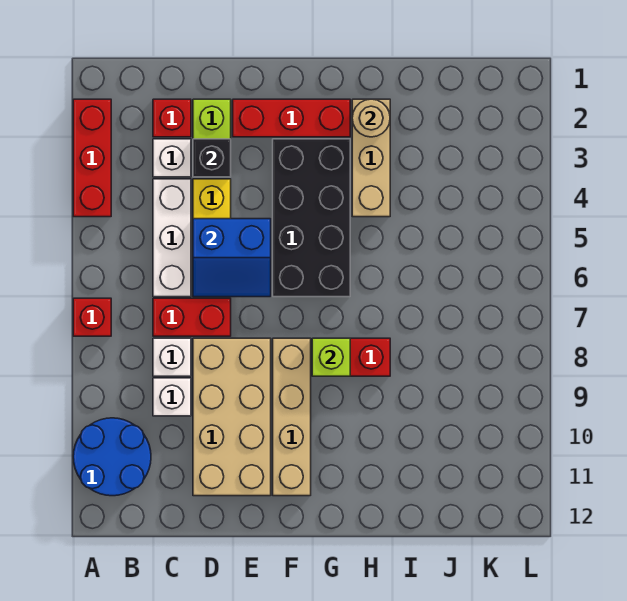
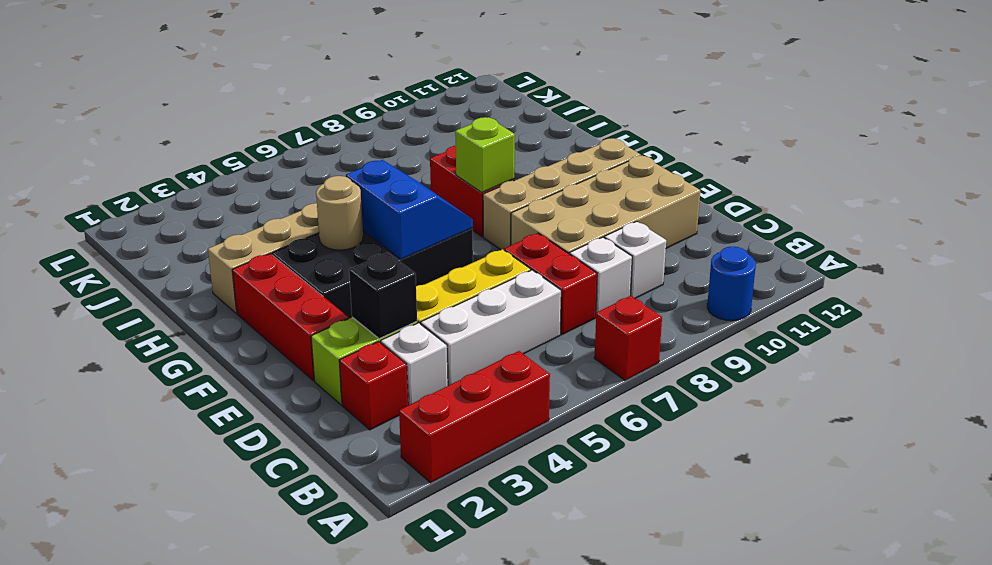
blue round brick A10:B11 level 1 -> blue round brick A10 level 1
blue slope D5:E6 level 2 top 5 -> blue slope F5:G6 level 2 top 5
tan round brick H2 level 2 -> tan round brick G4 level 2

